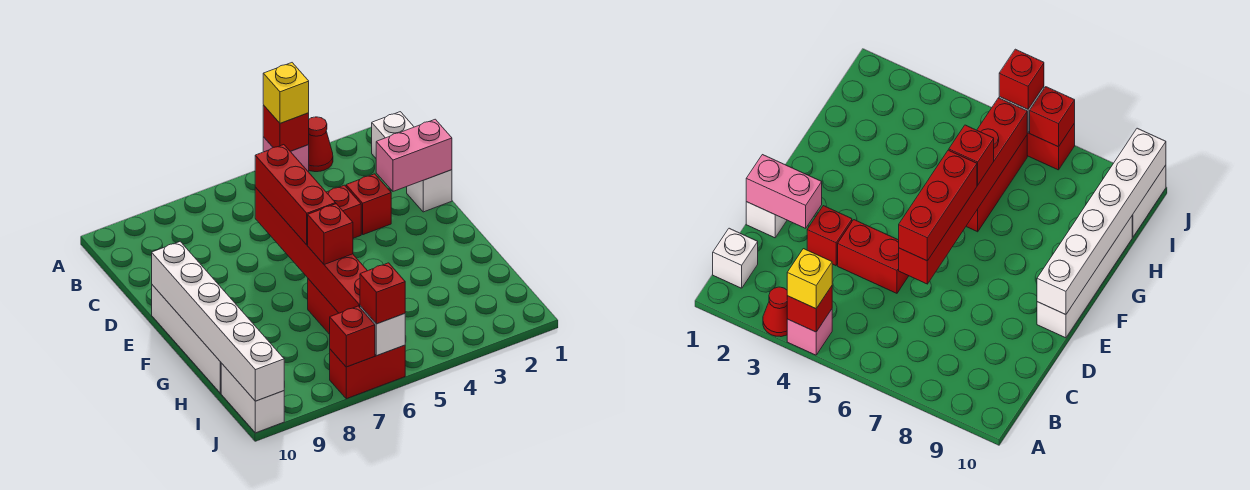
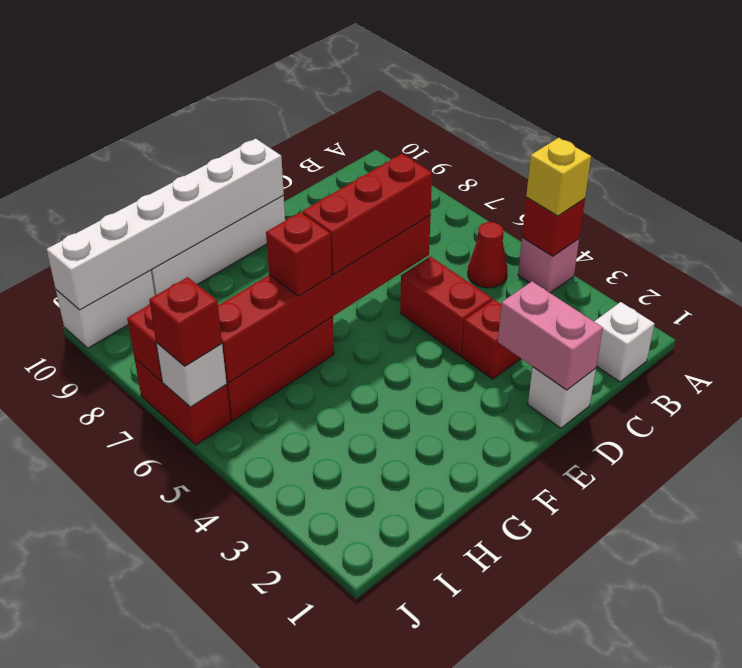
red cone A3 level 1 -> red cone B5 level 1

